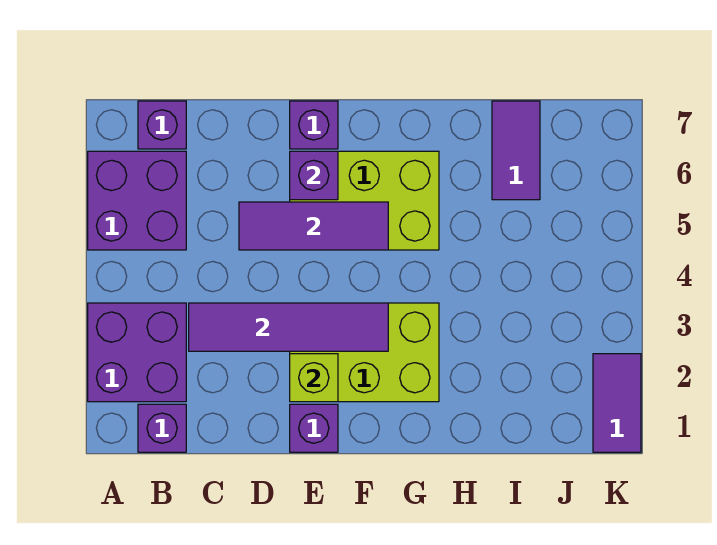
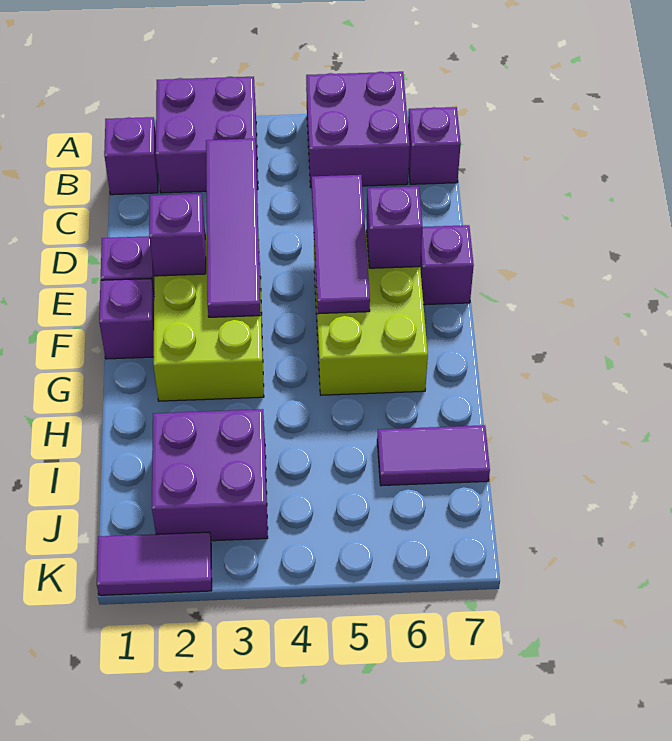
lime brick E2 level 2 -> purple brick E2 level 2
none -> purple brick F1 level 1
none -> purple brick I2:J3 level 1

